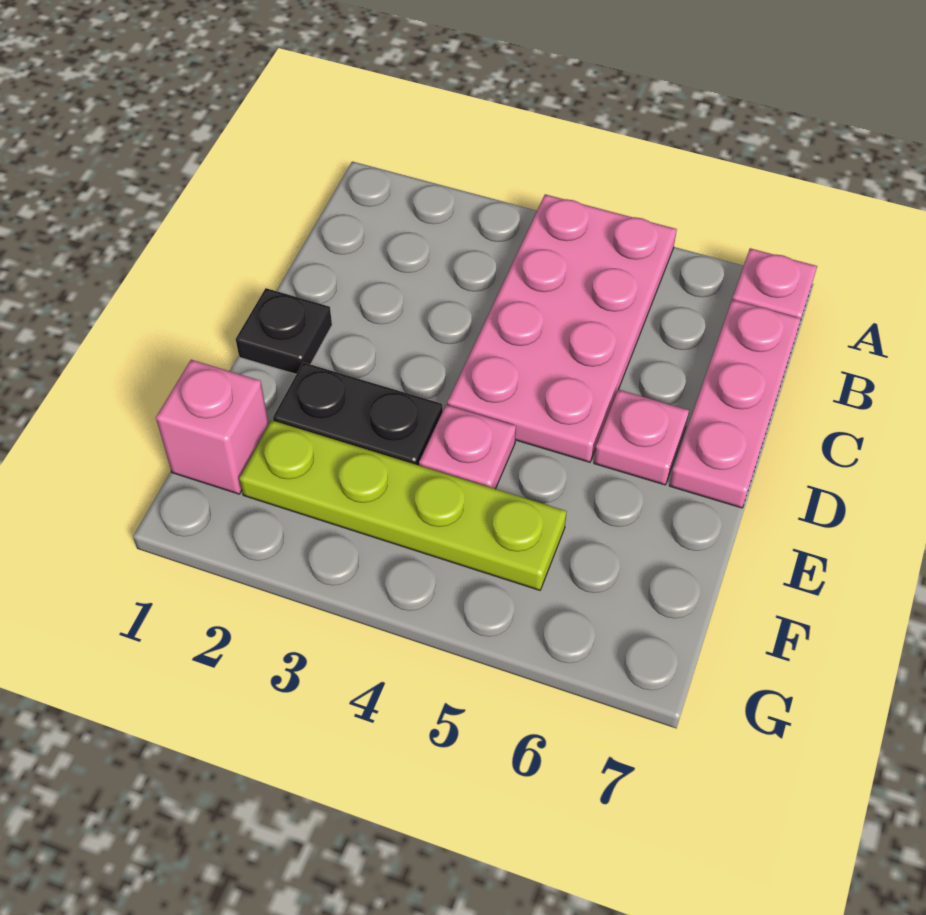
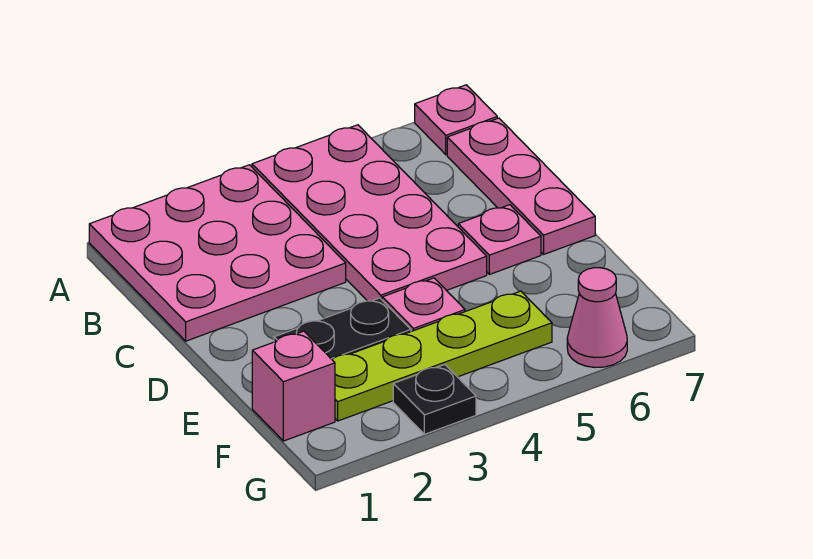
none -> pink plate A1:C3 level 1
black plate D1 level 1 -> black plate G3 level 1
none -> pink cone G6 level 1

